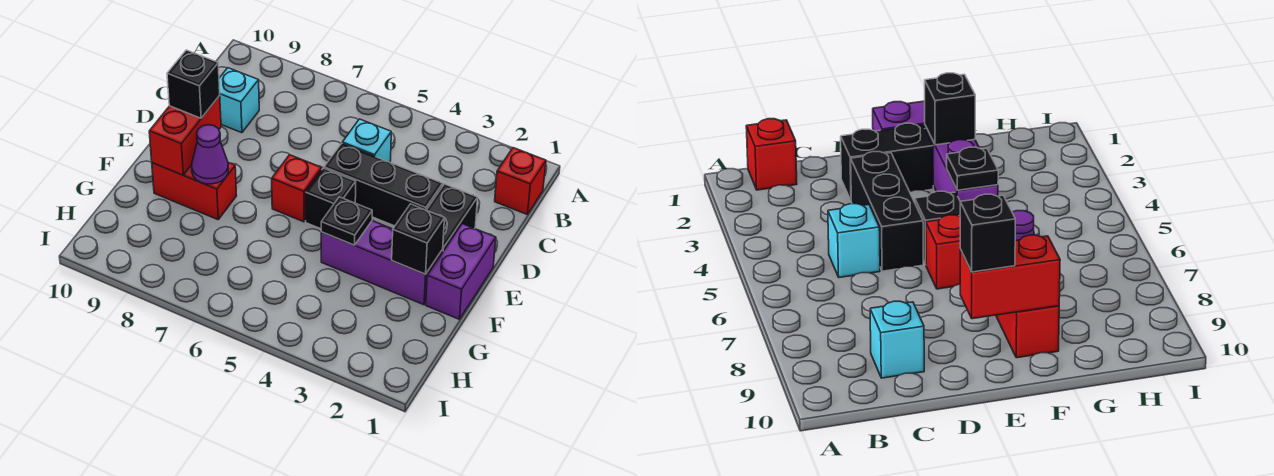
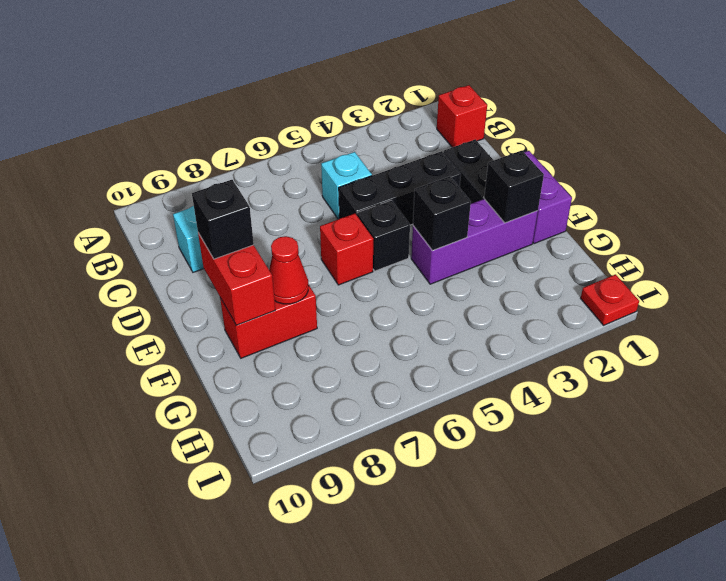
black plate F4 level 2 -> black brick F4 level 2
purple cone F8 level 2 -> red cone F8 level 2
none -> red plate I1 level 1

